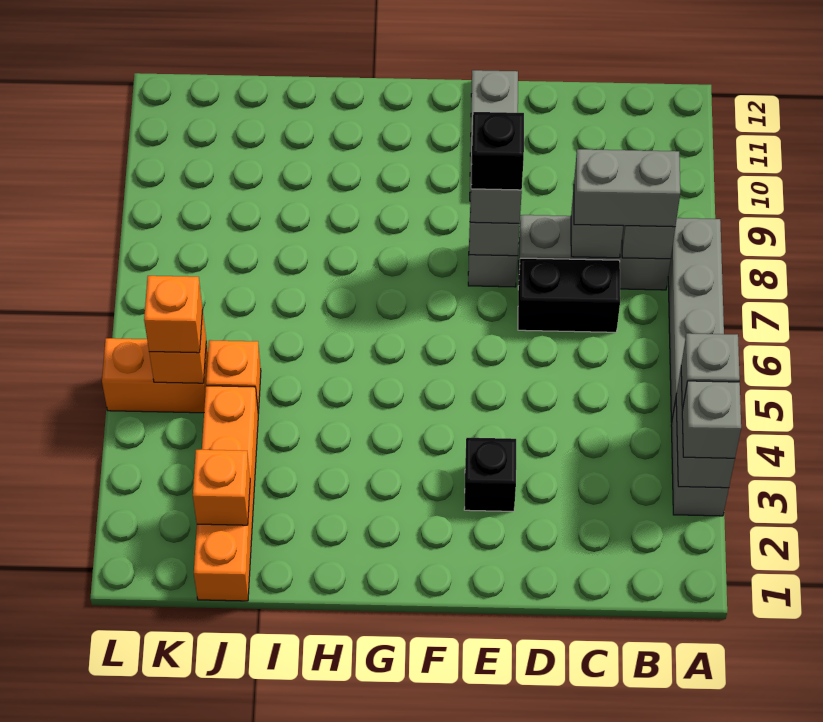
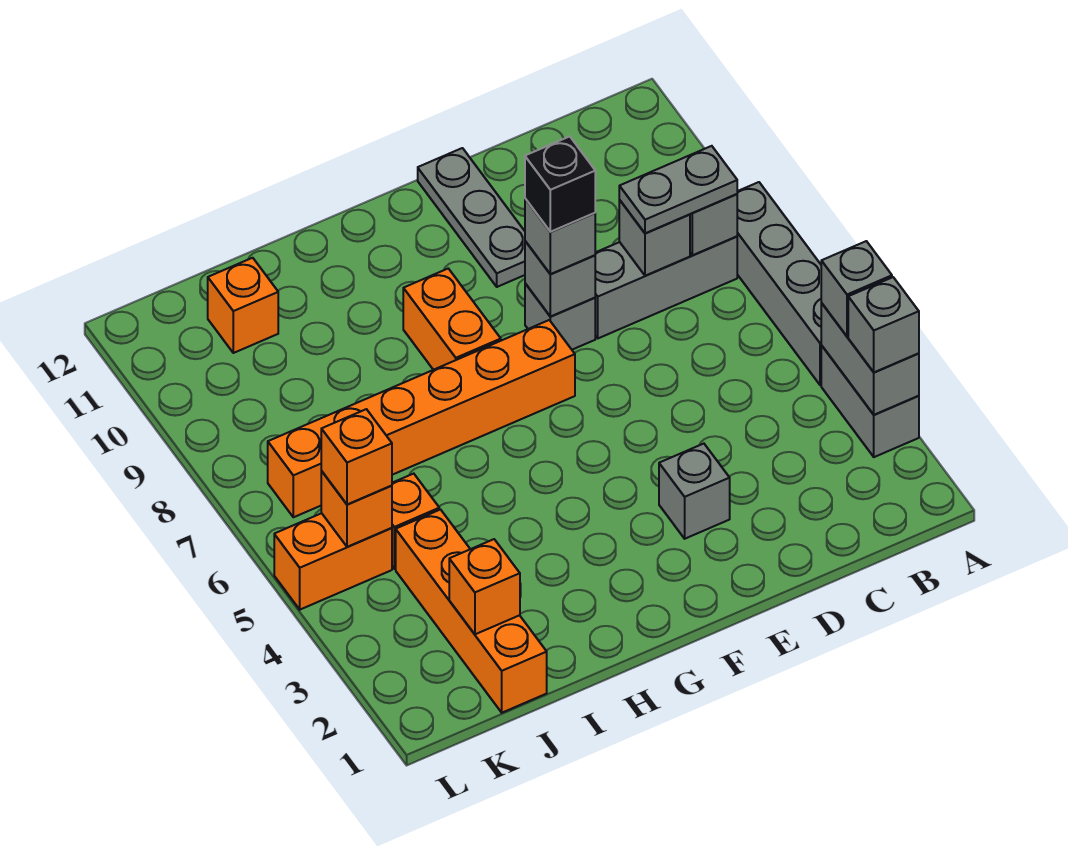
grey brick B8:C8 level 3 -> grey plate B8:C8 level 3
black brick C7:D7 level 1 -> none
black brick E3 level 1 -> grey brick E3 level 1
none -> orange brick F7:K7 level 1
none -> orange brick G8:G9 level 1
none -> orange brick J11 level 1

